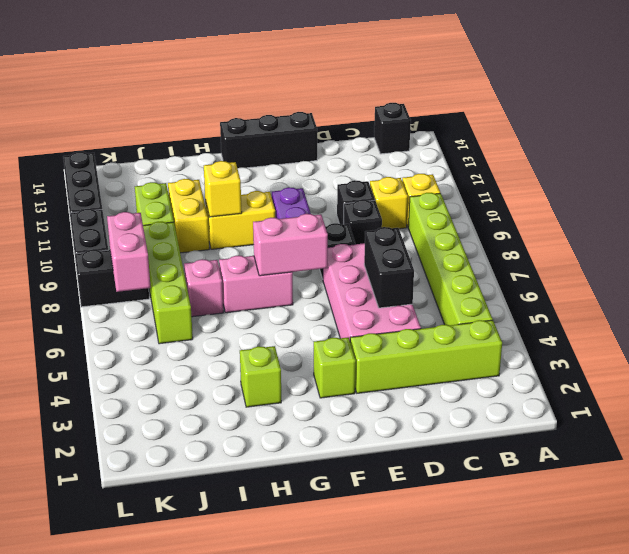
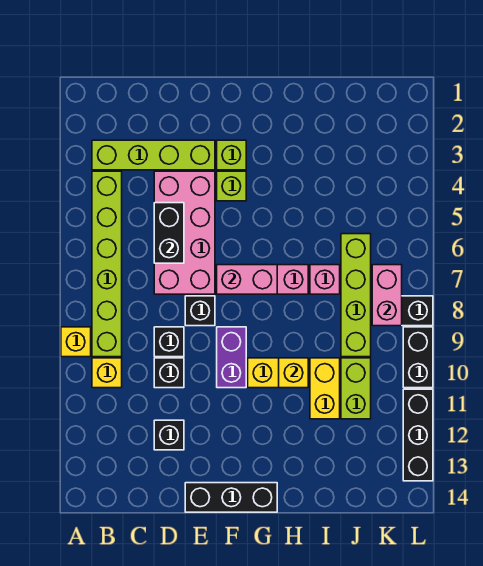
black brick B14 level 1 -> black brick D12 level 1
yellow brick C10 level 1 -> yellow brick A9 level 1
lime brick H3 level 1 -> lime brick F4 level 1

